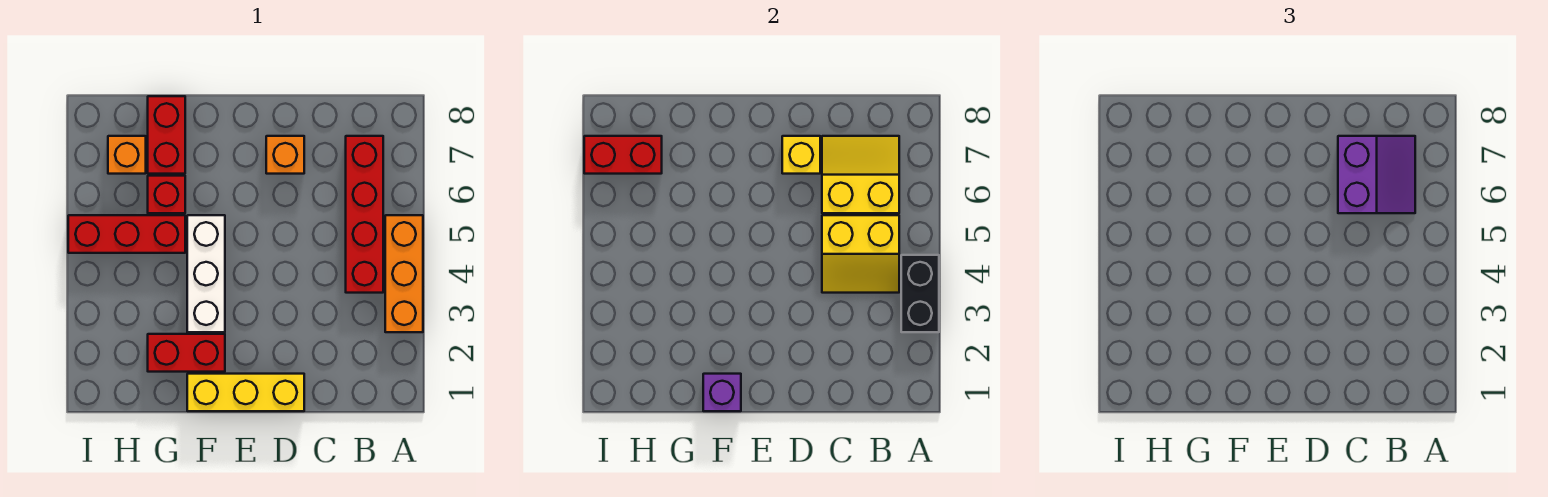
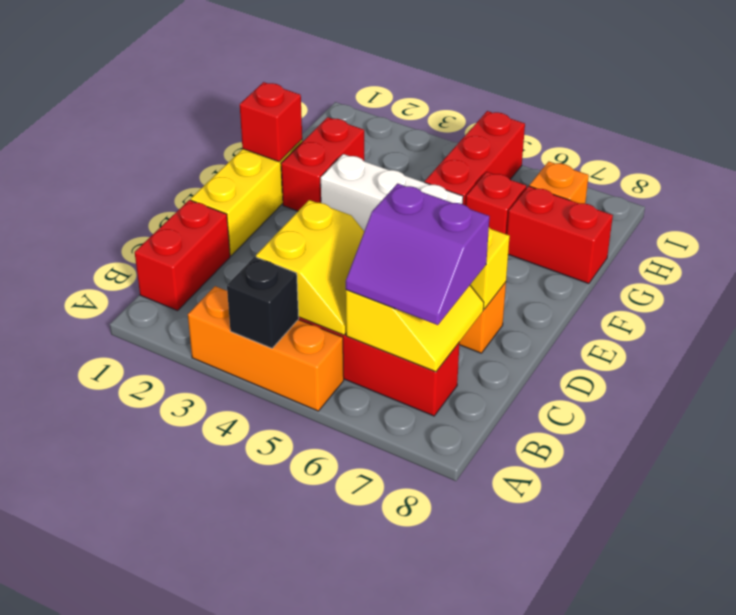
black brick A3:A4 level 2 -> black brick A4 level 2
yellow slope B4:C5 level 2 top 5 -> yellow slope B4:C5 level 2 top 4
purple brick F1 level 2 -> red brick F1 level 2
red brick H7:I7 level 2 -> red brick B1:C1 level 1

